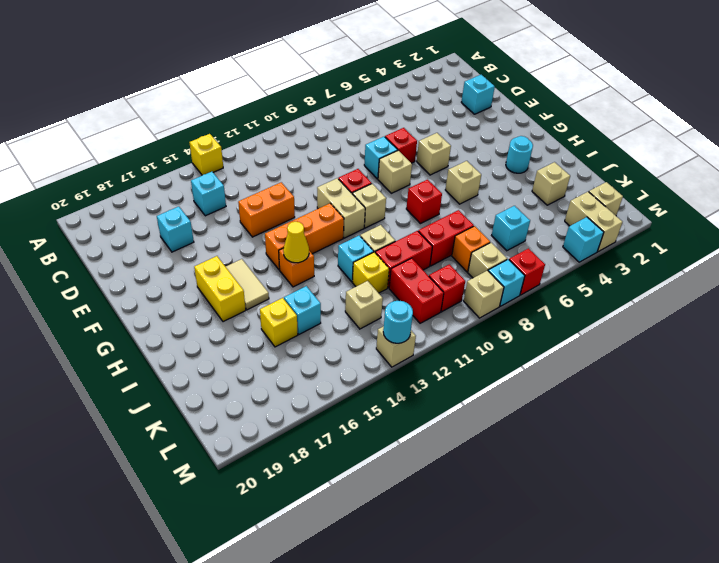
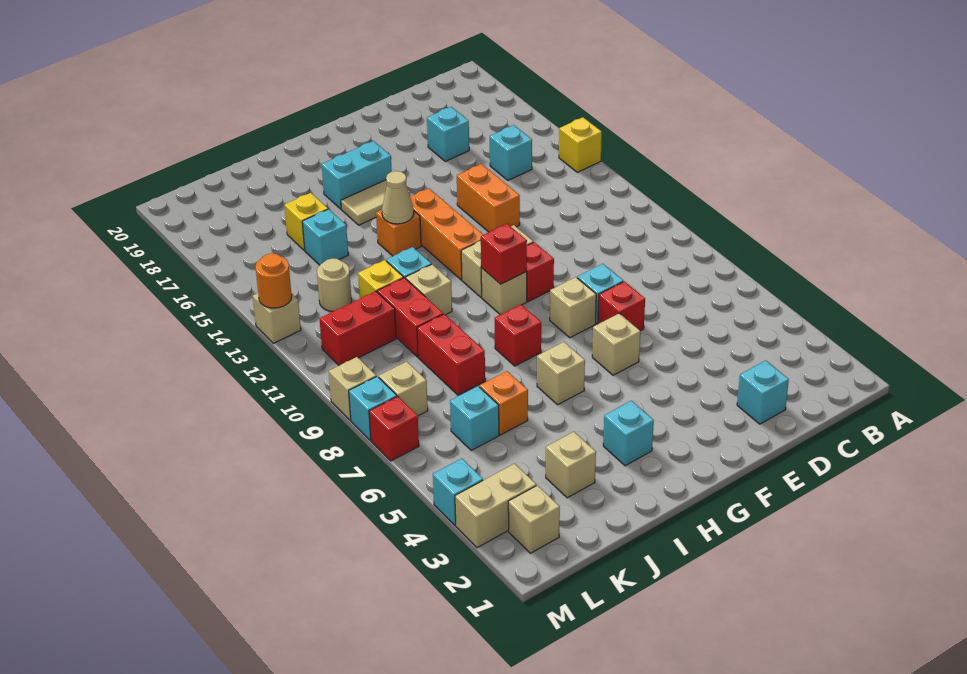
yellow brick G17:H17 level 1 -> cyan brick G17:H17 level 1
cyan round brick H3 level 1 -> cyan brick H3 level 1
yellow cone H14 level 2 -> tan cone H14 level 2
orange brick K8 level 1 -> orange brick J6 level 1
tan brick K13 level 1 -> tan round brick K13 level 1
red brick L10 level 1 -> red brick G10 level 2
cyan round brick M13 level 2 -> orange round brick M13 level 2

